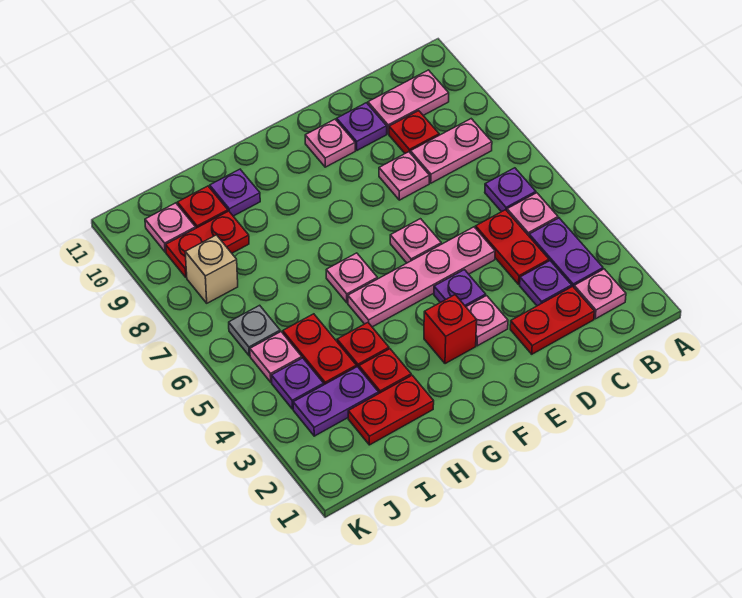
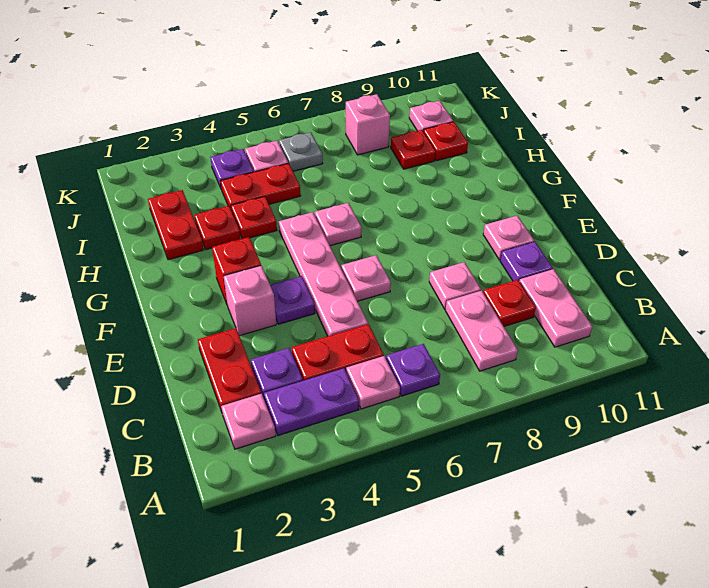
pink plate E3 level 1 -> pink brick E3 level 1
purple plate H10 level 1 -> none
purple plate I3:J3 level 1 -> none
red plate I9:J9 level 1 -> red plate I9 level 1
tan brick J8 level 1 -> pink brick J8 level 1

